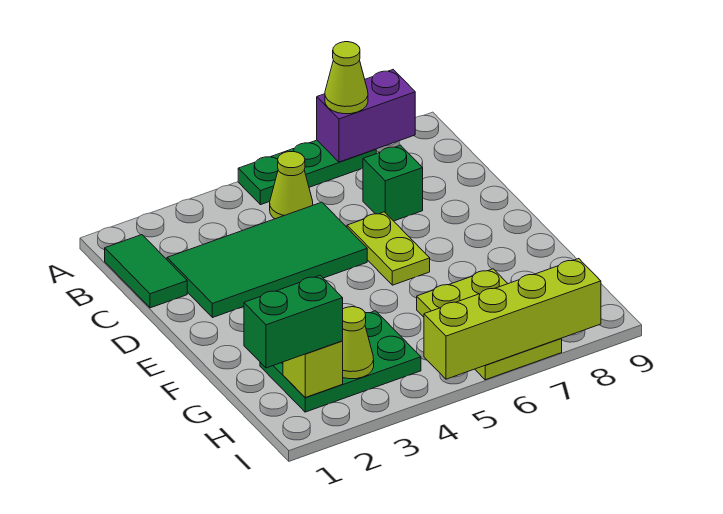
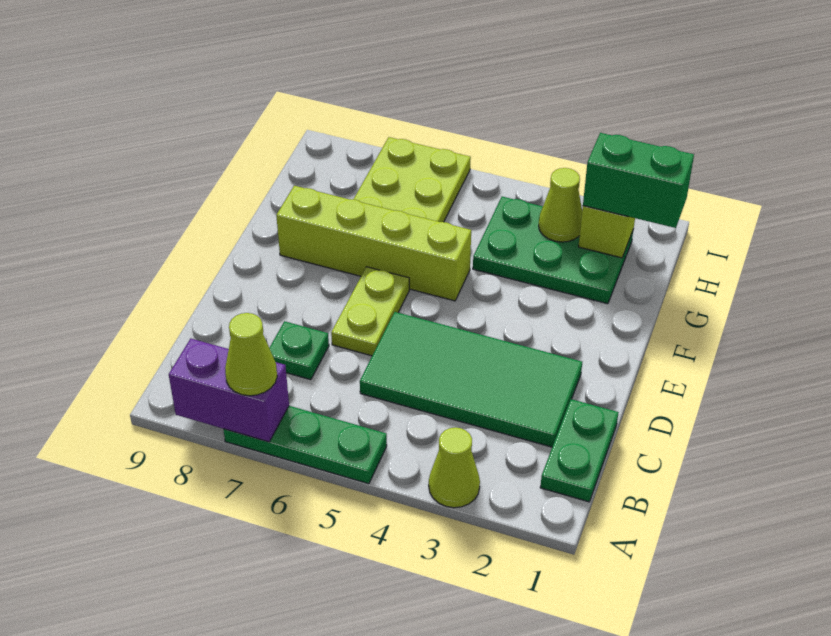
green tile B1:C1 level 1 -> green plate B1:C1 level 1
lime cone B5 level 1 -> lime cone A3 level 1
green brick C7 level 1 -> green plate C7 level 1
lime brick I5:I8 level 2 -> lime brick F5:F8 level 1

